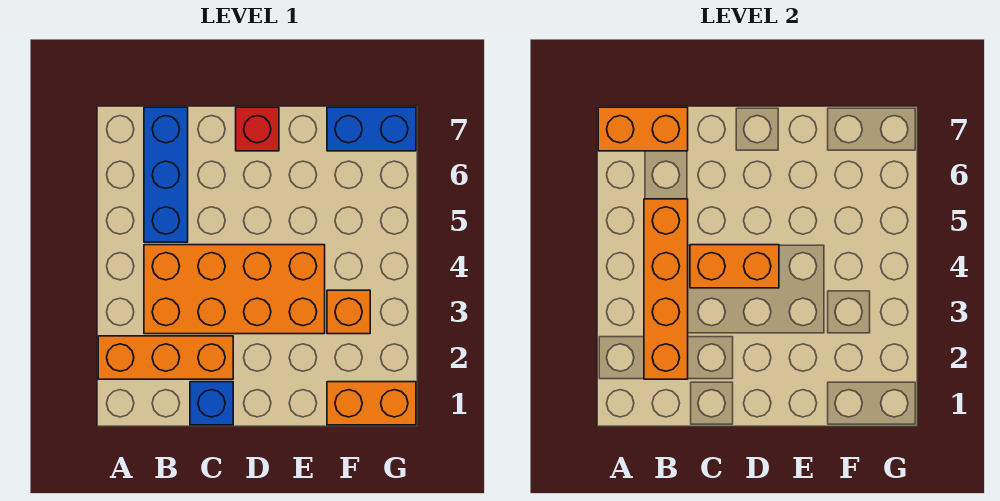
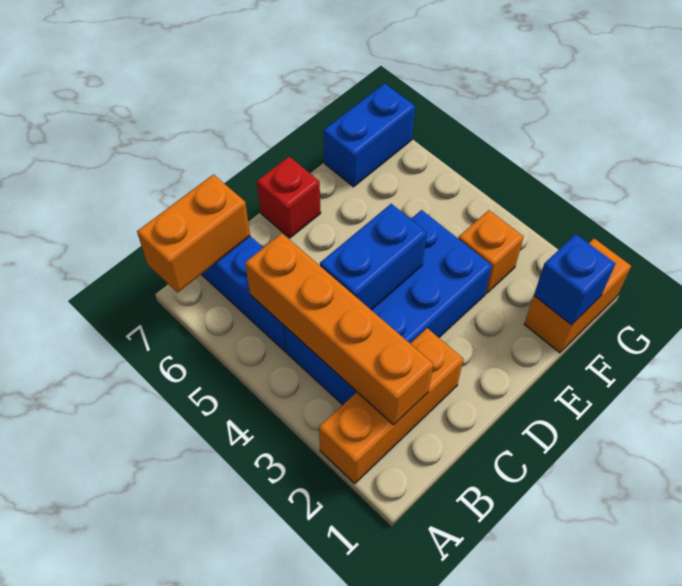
orange brick B3:E4 level 1 -> blue brick B3:E4 level 1
blue brick C1 level 1 -> blue brick F1 level 2
orange brick C4:D4 level 2 -> blue brick C4:D4 level 2

